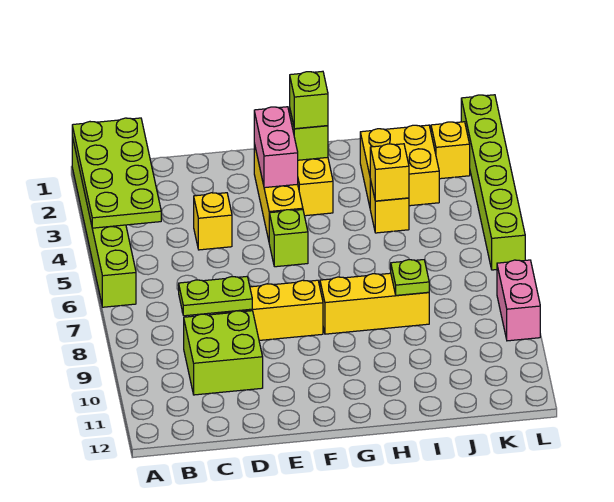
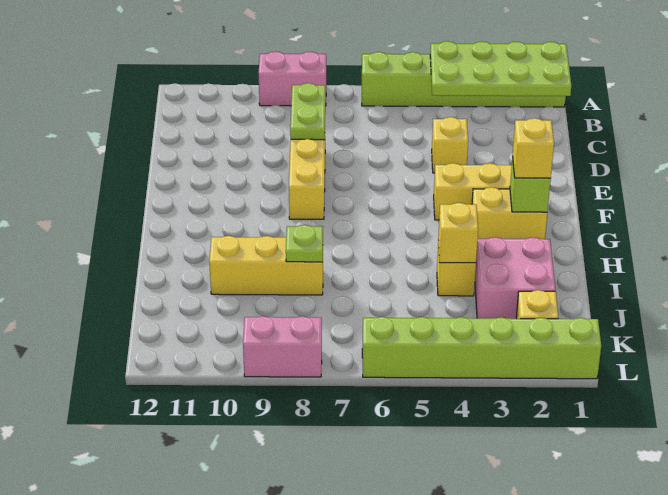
lime brick C9:D10 level 1 -> none
pink brick F2:F3 level 2 -> pink brick A8:A9 level 1
lime brick F5 level 1 -> none
lime brick G2 level 3 -> yellow brick G2 level 3
yellow brick G8:I8 level 1 -> yellow brick I8:I10 level 1
yellow brick I2:J3 level 1 -> pink brick I2:J3 level 1

